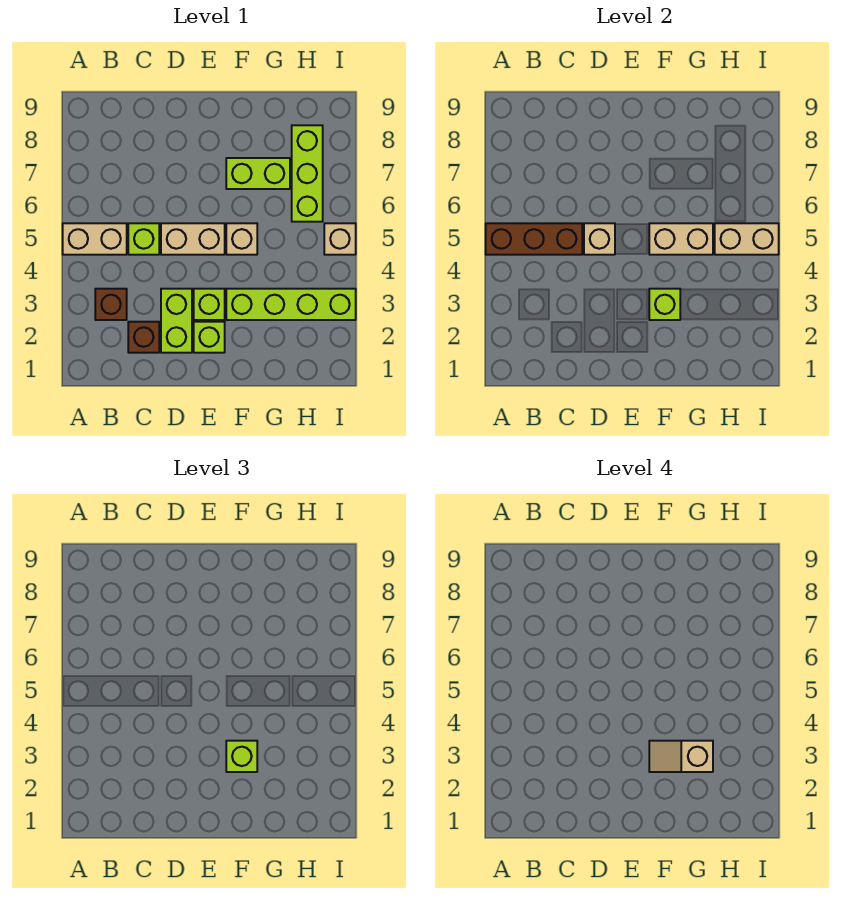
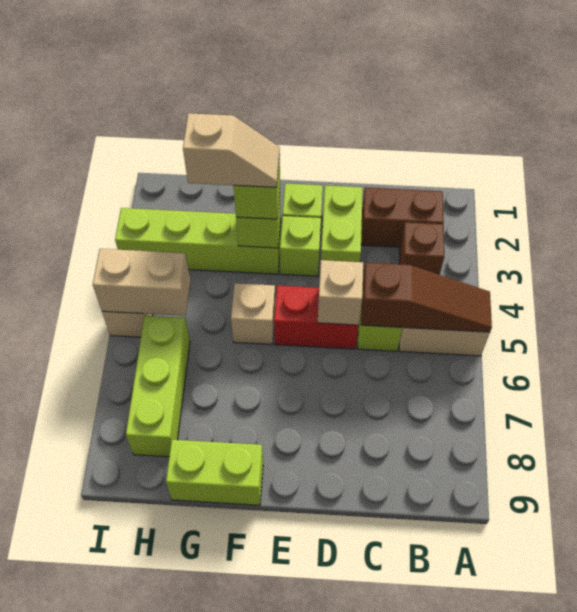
brown brick A5:C5 level 2 -> brown slope A5:C5 level 2 top C
brown brick C2 level 1 -> brown brick B2:C2 level 1
tan brick D5:E5 level 1 -> red brick D5:E5 level 1
tan brick F5:G5 level 2 -> none
lime brick F7:G7 level 1 -> lime brick F9:G9 level 1

